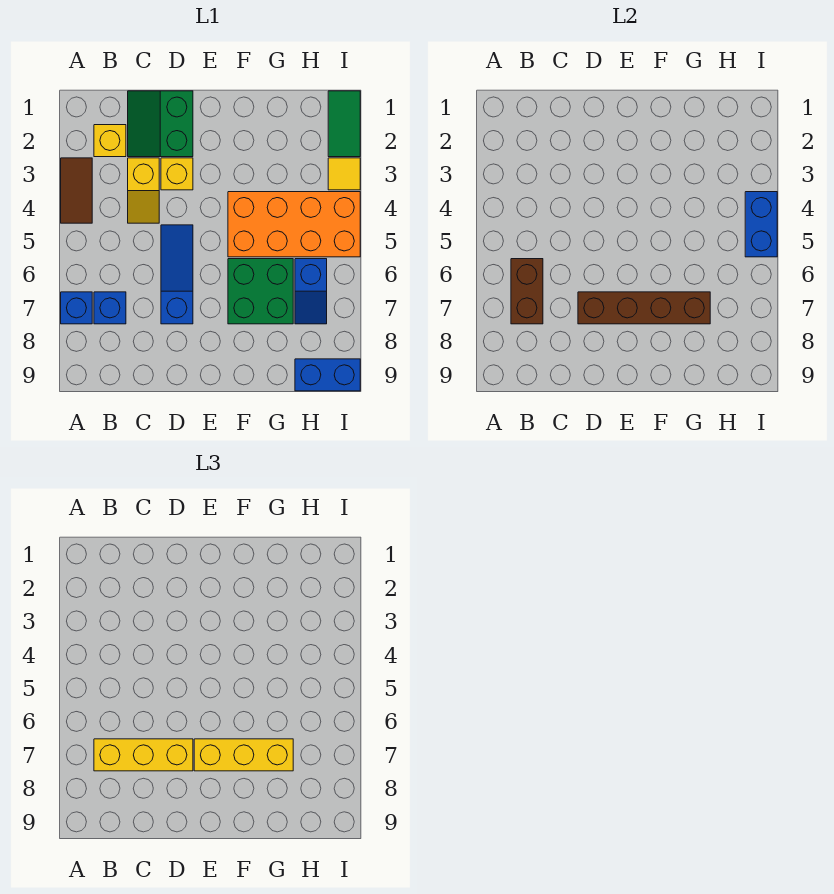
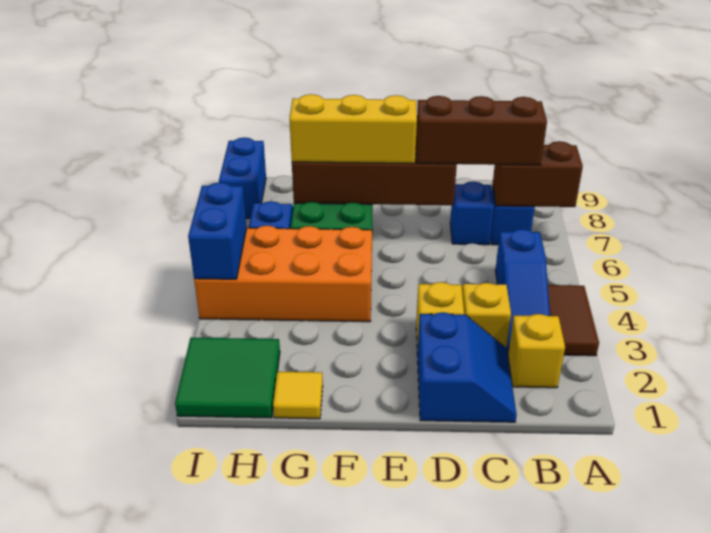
blue brick A7 level 1 -> blue brick C7 level 1
brown brick B6:B7 level 2 -> brown brick A7:B7 level 2
yellow brick B7:D7 level 3 -> brown brick B7:D7 level 3
green slope C1:D2 level 1 top D -> blue slope C1:D2 level 1 top D
blue slope D5:D7 level 1 top 7 -> blue slope B3:B5 level 1 top 5
blue brick H9:I9 level 1 -> blue brick I8:I9 level 1
green tile I1:I2 level 1 -> green tile H1:I2 level 1
yellow tile I3 level 1 -> yellow tile G1 level 1

